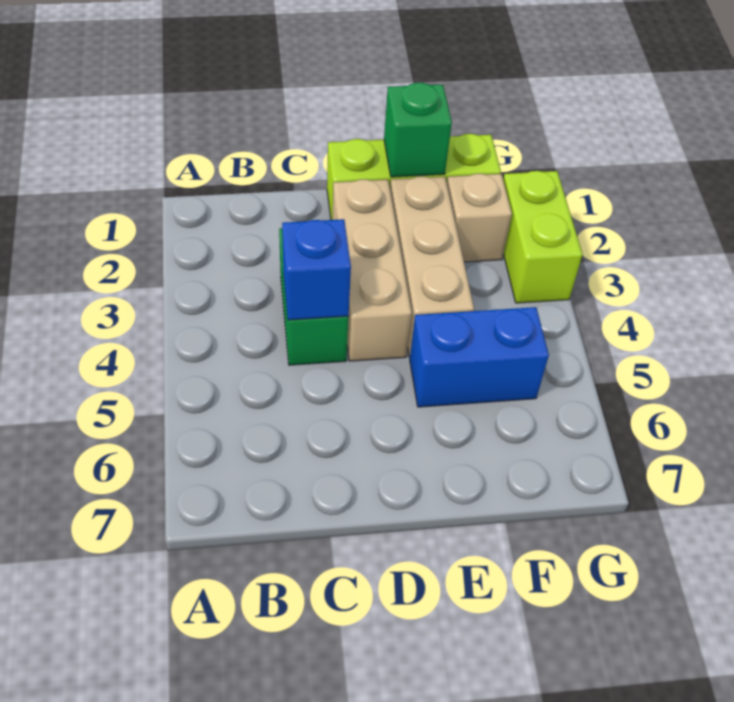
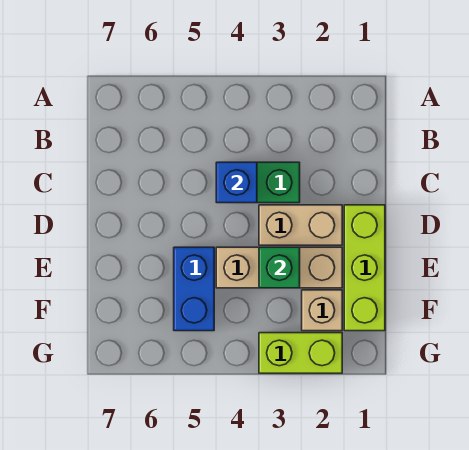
tan brick D2:D4 level 1 -> tan brick D2:D3 level 1
green brick E1 level 2 -> green brick E3 level 2

